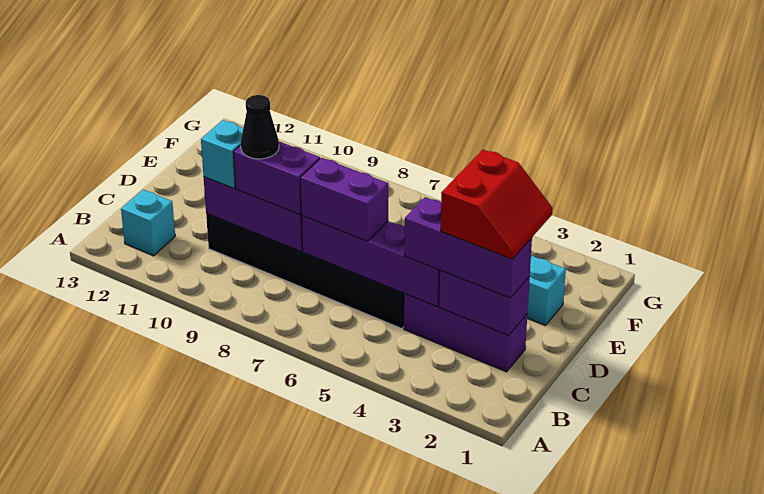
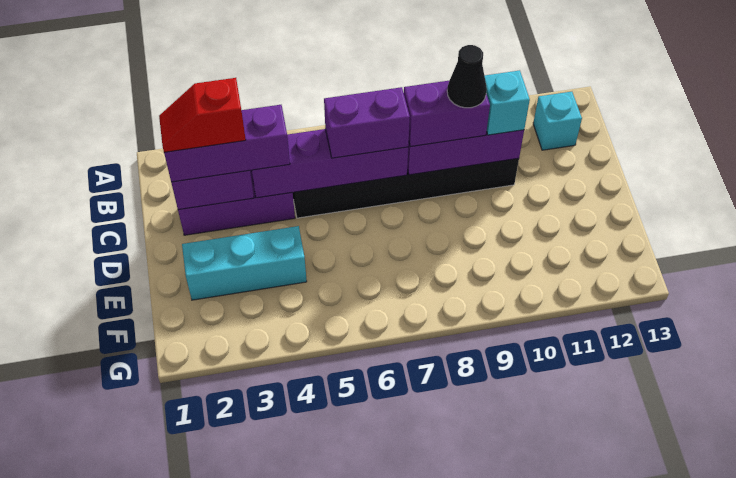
red slope C2:D3 level 4 top 3 -> red slope C2:C3 level 4 top 3

